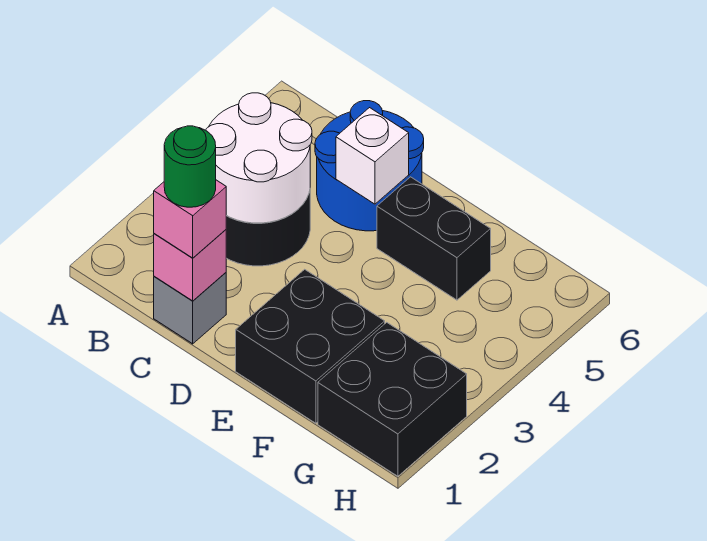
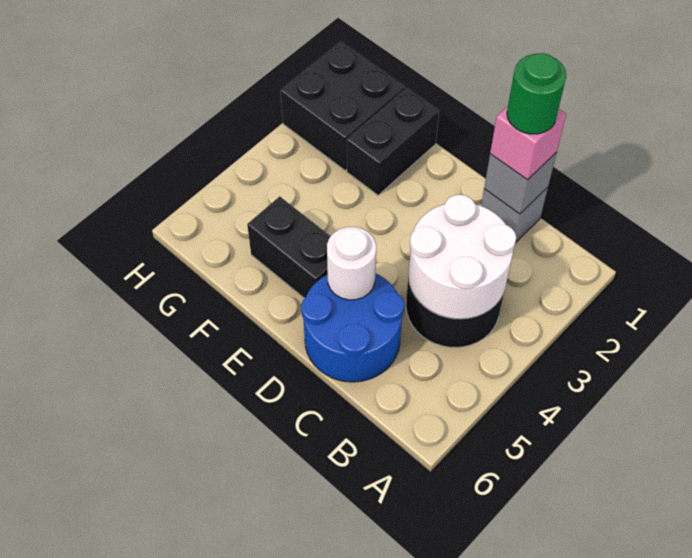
pink brick C1 level 2 -> grey brick C1 level 2
white brick D5 level 2 -> white round brick D5 level 2
black brick E1:F2 level 1 -> black brick F1:F2 level 1

